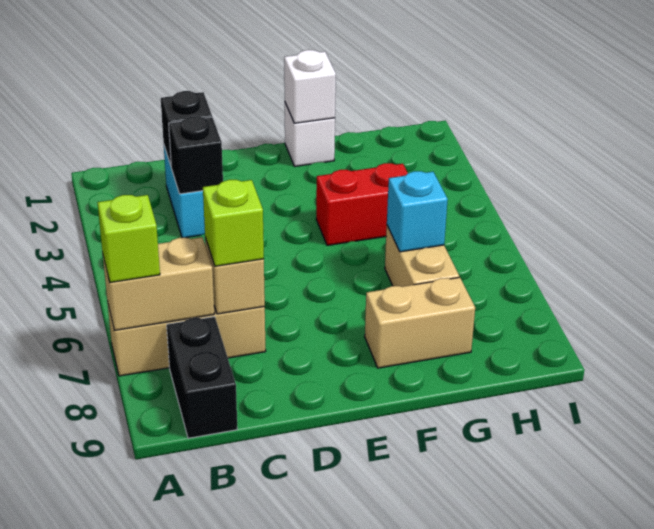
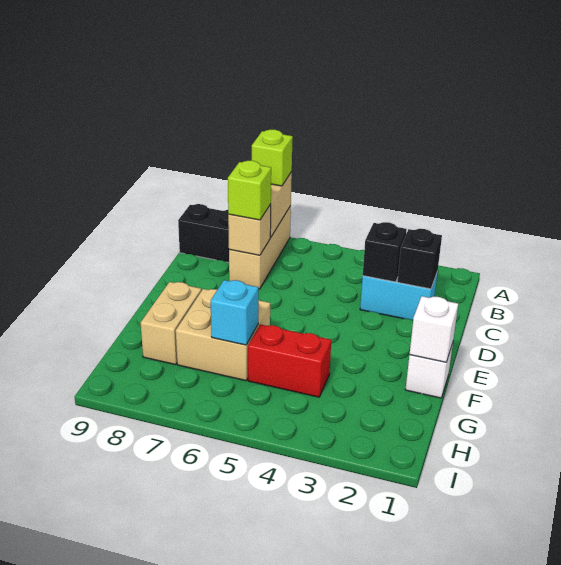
red brick F4:G4 level 1 -> red brick G4:G5 level 1
tan brick G6:G7 level 1 -> tan brick F6:G7 level 1

